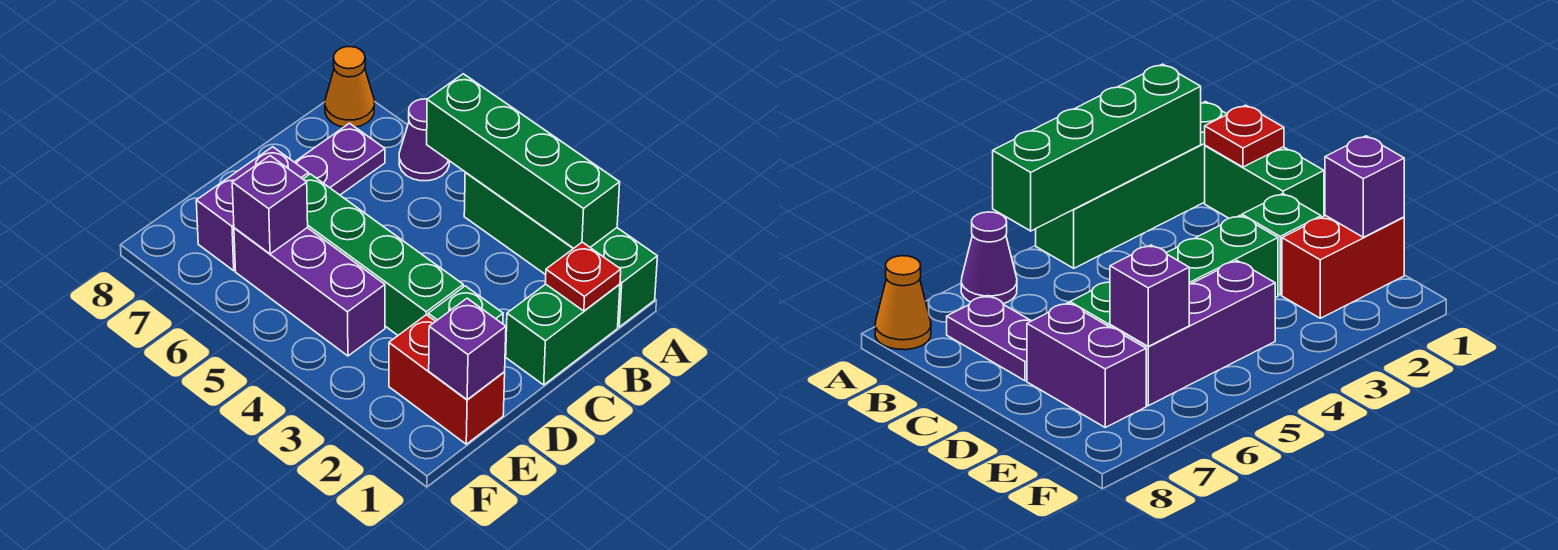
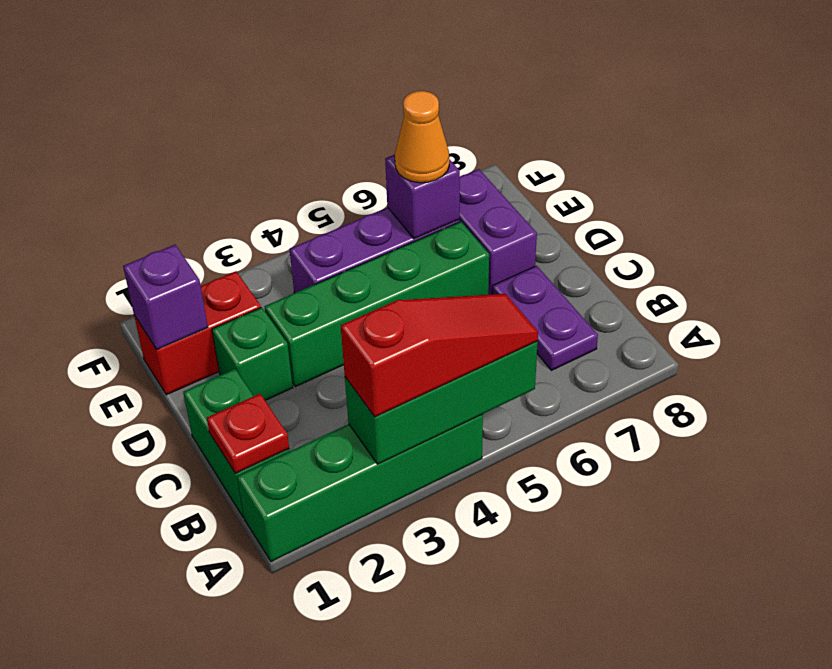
green brick A2:A5 level 2 -> green brick A3:A5 level 2
none -> red slope A3:A5 level 3 top 3
purple cone A6 level 1 -> none
orange cone A8 level 1 -> orange cone E6 level 3

